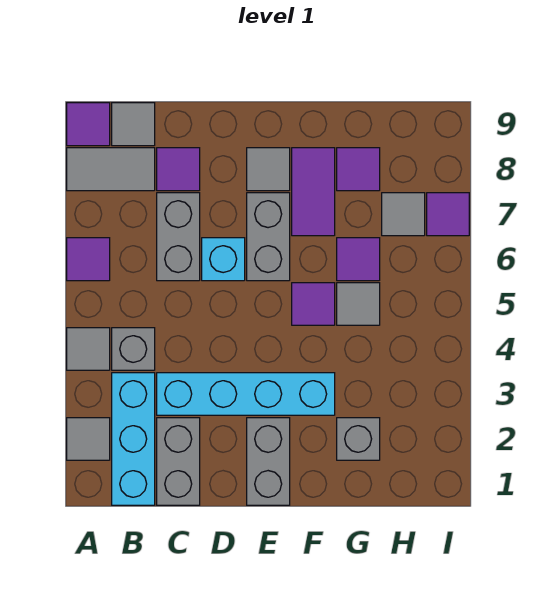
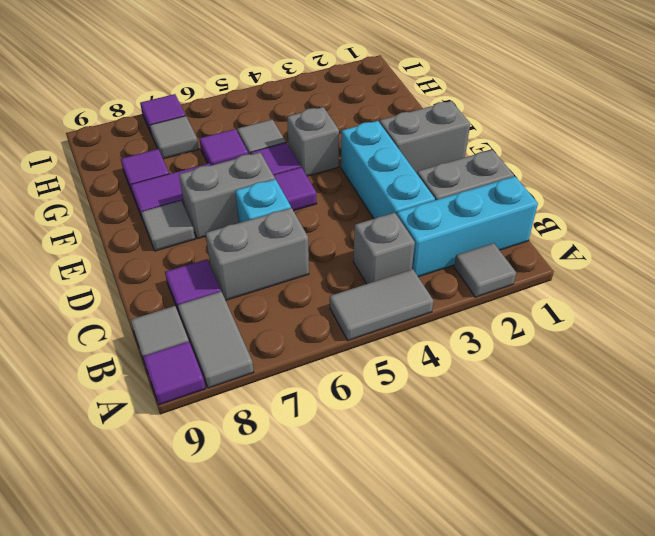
grey tile A4 level 1 -> grey tile A4:A5 level 1
purple tile A6 level 1 -> purple tile E5 level 1
cyan brick C3:F3 level 1 -> cyan brick C3:E3 level 1
grey brick G2 level 1 -> grey brick F4 level 1

